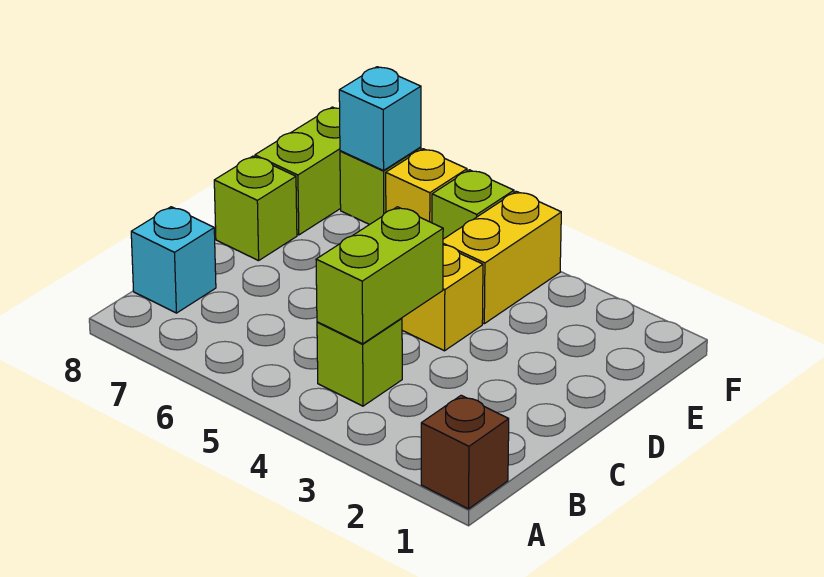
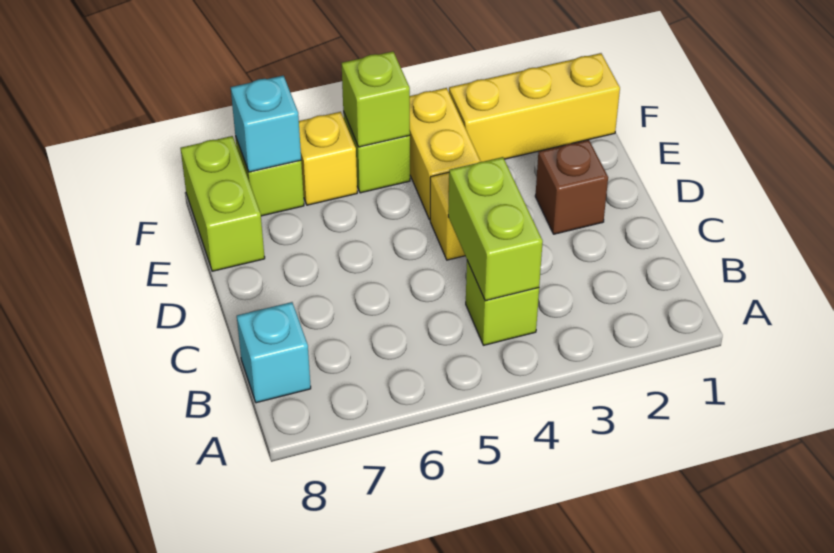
brown brick A1 level 1 -> brown brick D2 level 1
lime brick D8 level 1 -> lime brick F5 level 2
none -> yellow brick F1:F3 level 1

